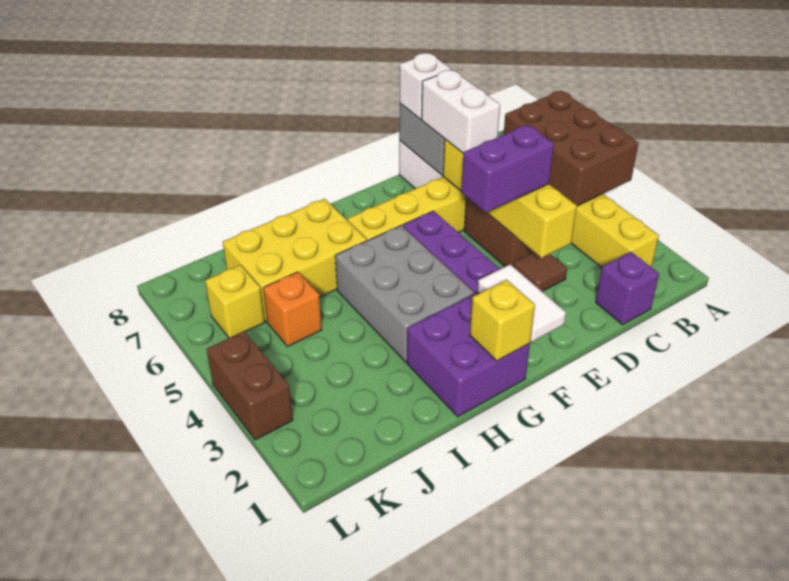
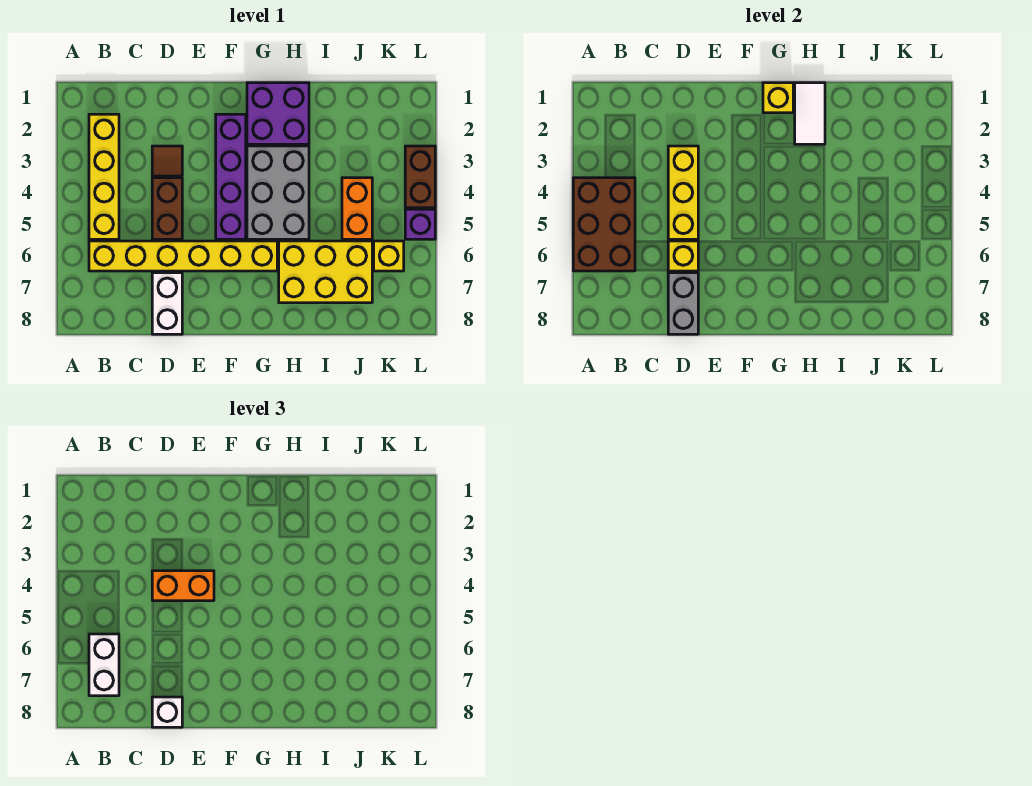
purple brick C1 level 1 -> purple brick L5 level 1
purple brick D4:E4 level 3 -> orange brick D4:E4 level 3
white brick D6:D7 level 3 -> white brick B6:B7 level 3
white tile F1:F2 level 2 -> white tile H1:H2 level 2
orange brick J5 level 1 -> orange brick J4:J5 level 1

